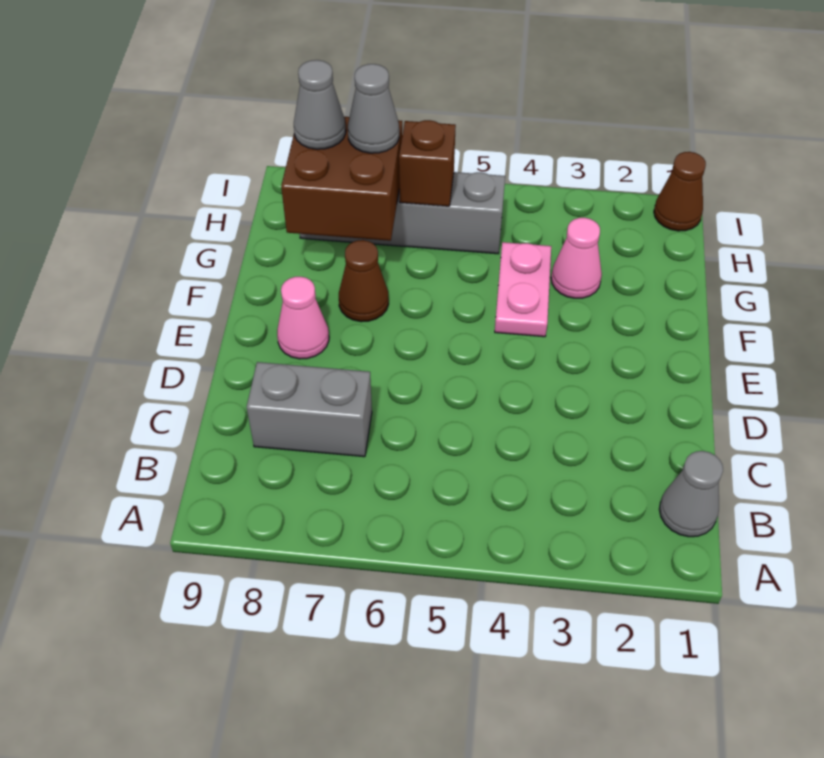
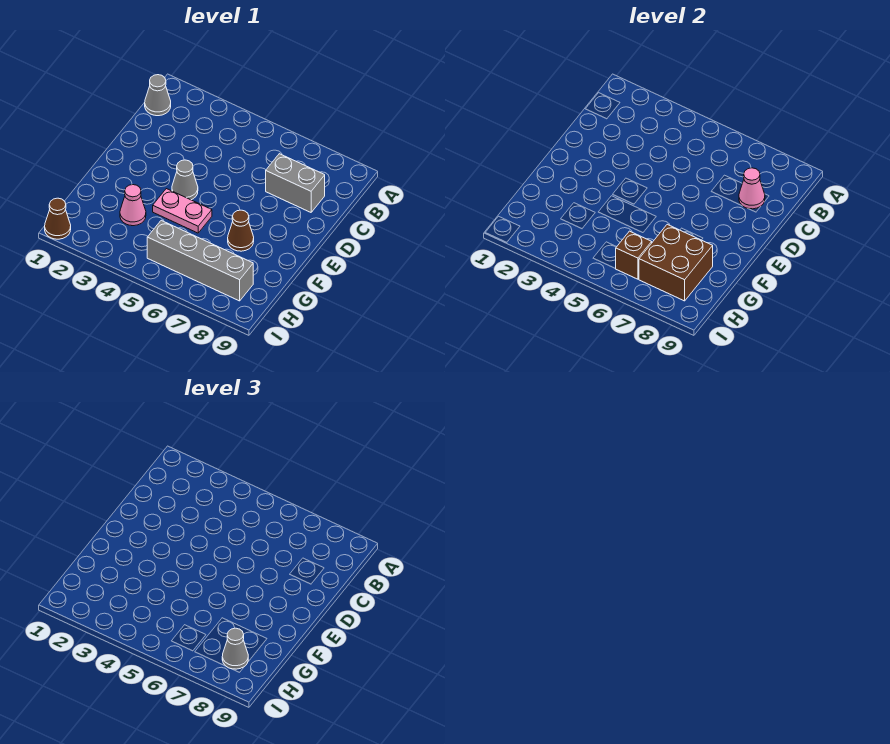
pink cone E8 level 1 -> pink cone C8 level 2
pink plate F4:G4 level 1 -> pink plate F4:F5 level 1
grey cone H7 level 3 -> grey cone E4 level 1

